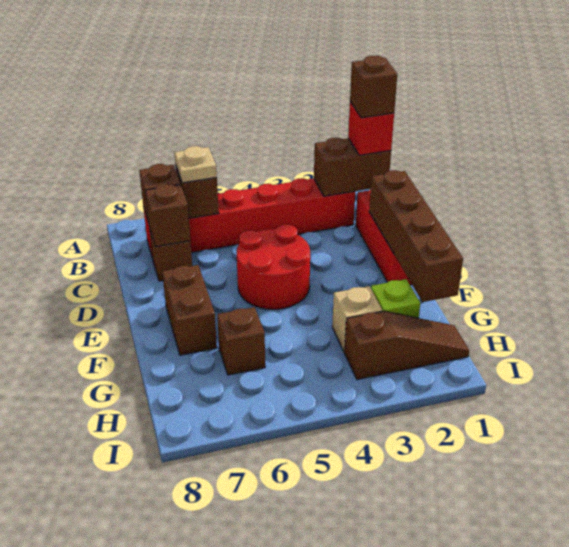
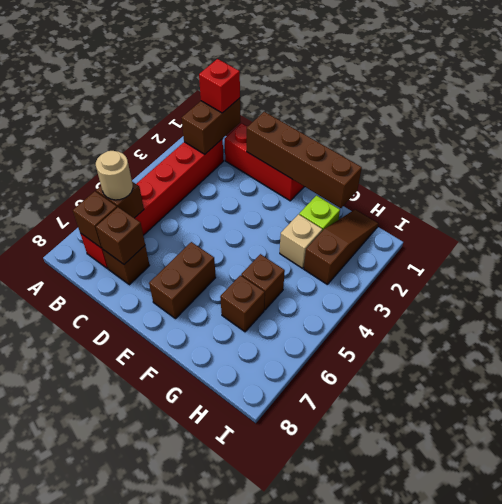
brown brick B1 level 4 -> brown brick G5 level 1
tan plate B6 level 3 -> tan round brick B6 level 3
red round brick D4:E5 level 1 -> none
brown brick E7:F7 level 1 -> brown brick E6:E7 level 1

